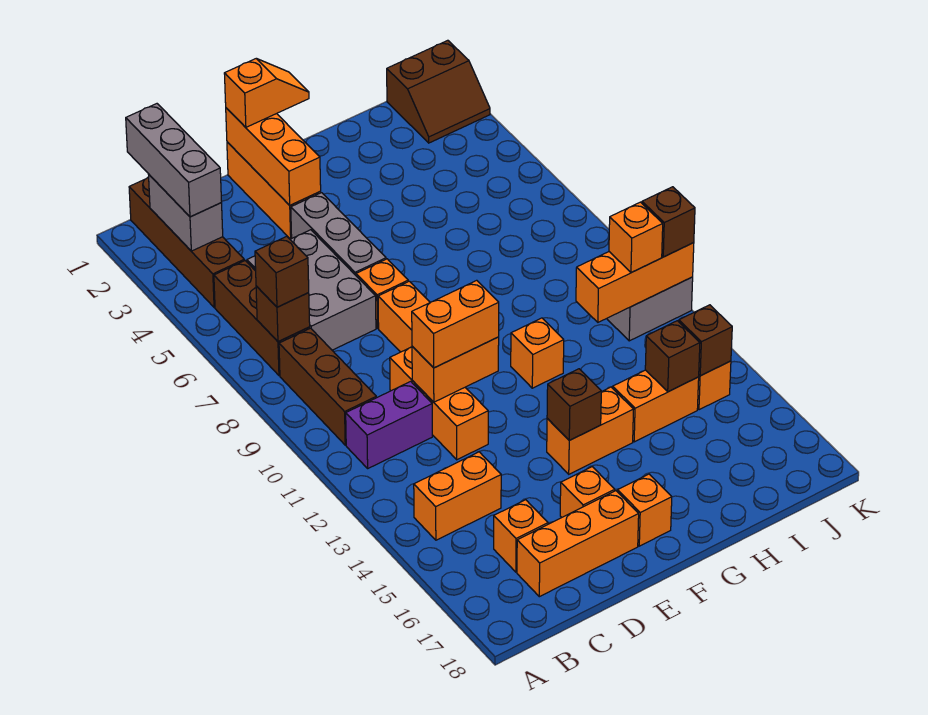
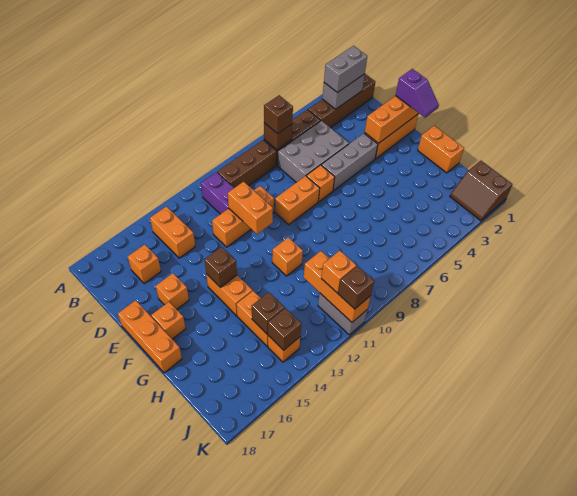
grey brick B1:B3 level 3 -> grey brick B2:B3 level 3
orange brick C17:E17 level 1 -> orange brick E18:G18 level 1
orange brick D11:E11 level 3 -> orange brick G1:H1 level 1
orange slope E1:F1 level 3 top E -> purple slope E1:F1 level 3 top E

